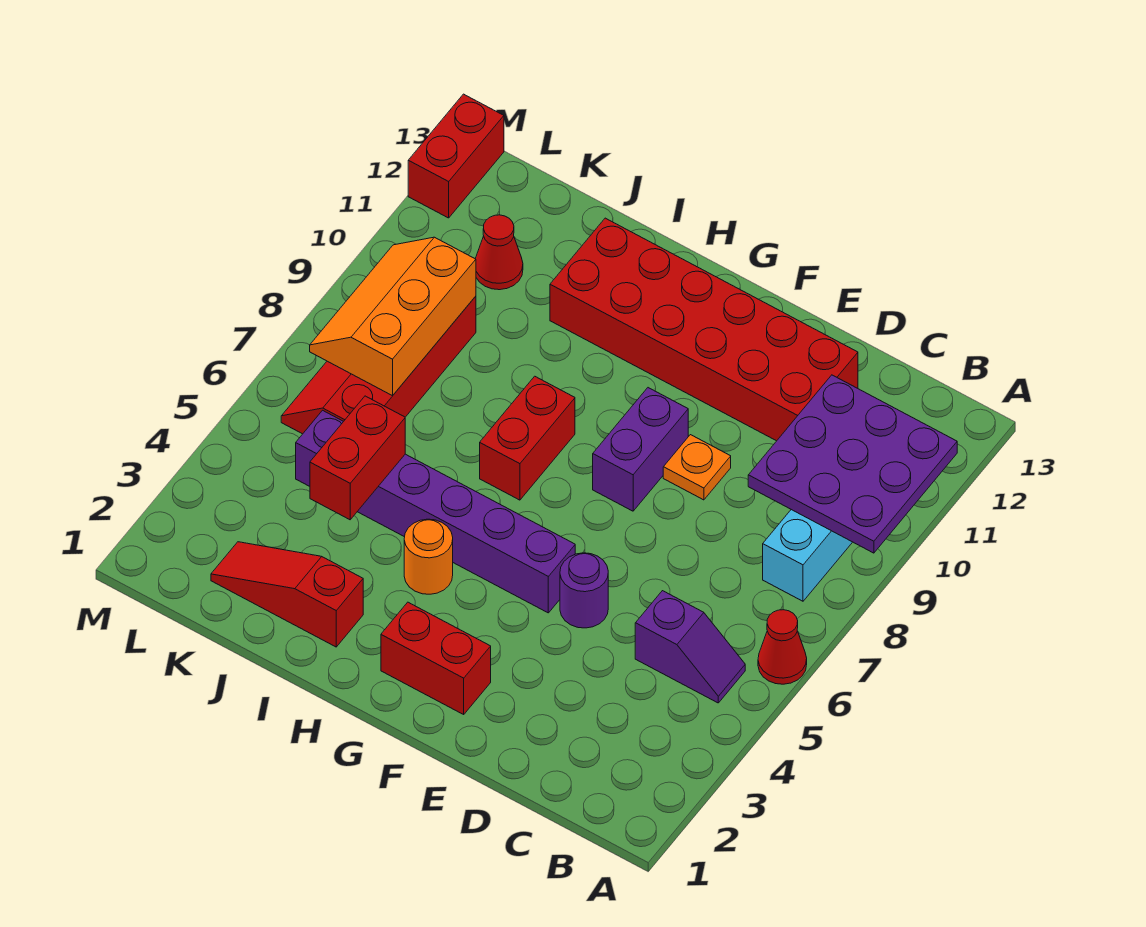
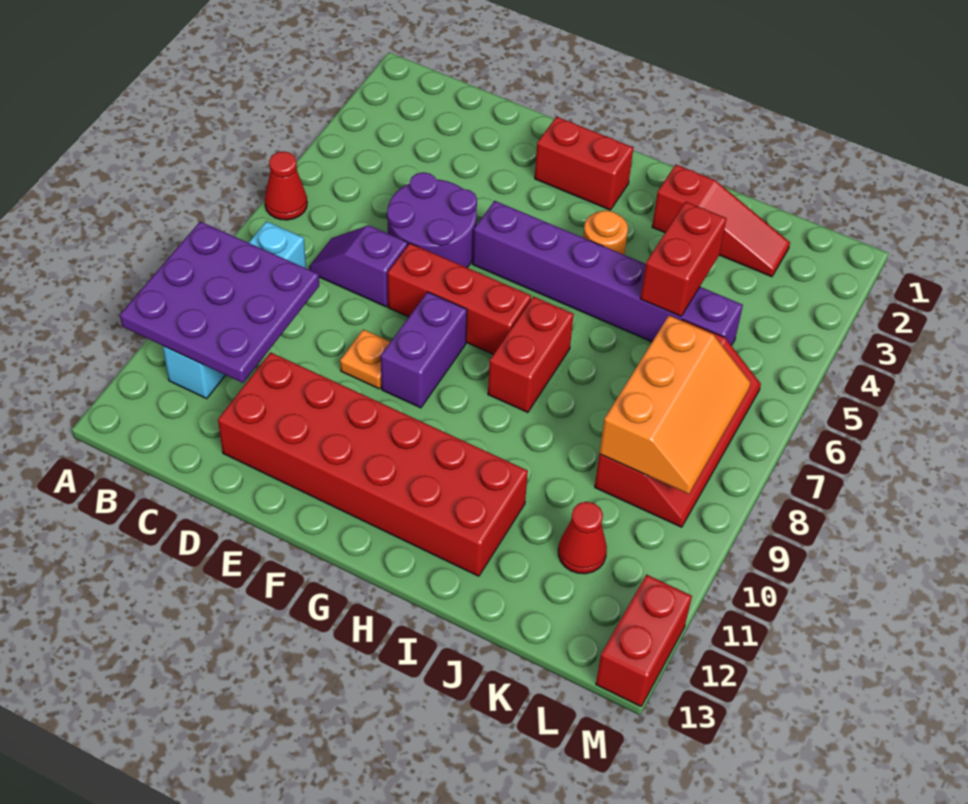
purple slope B5:C5 level 1 top C -> purple slope C7:D7 level 1 top D
purple round brick E5 level 1 -> purple round brick D5:E6 level 1
none -> red brick E7:G7 level 1

